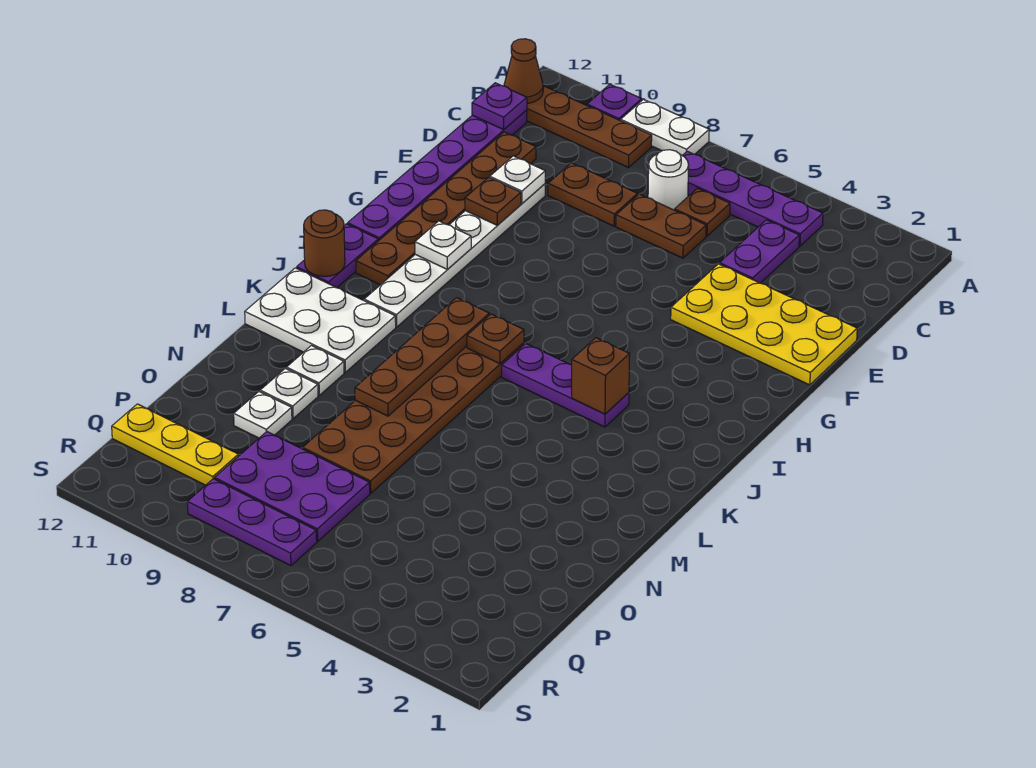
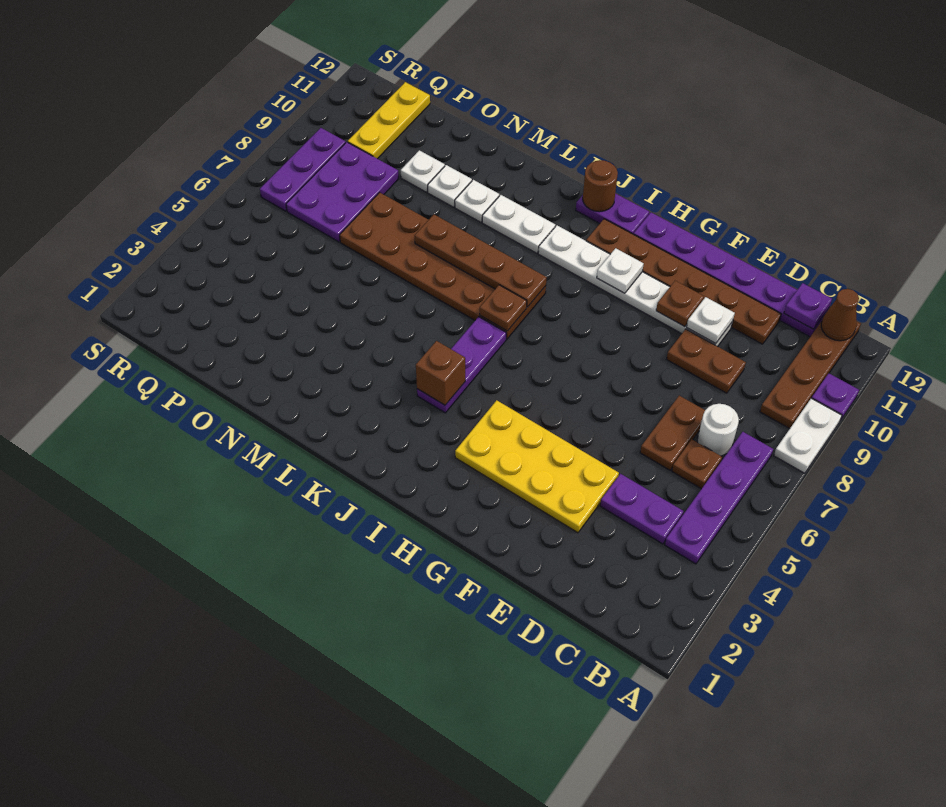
brown plate D8:D9 level 1 -> brown plate D9:E9 level 1
yellow plate E1:F4 level 1 -> yellow plate E3:H4 level 1
white plate K10:L12 level 1 -> white plate K10:L10 level 1

